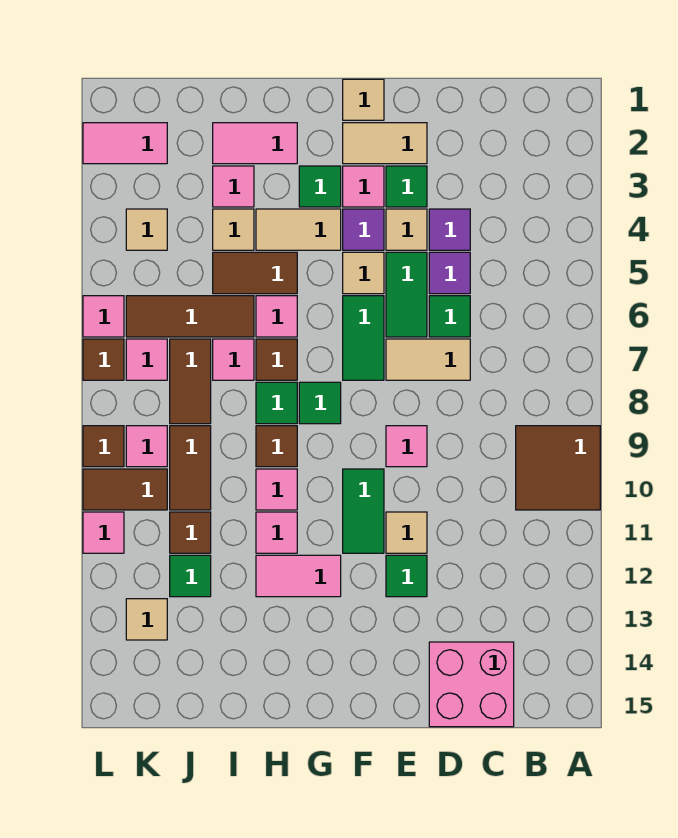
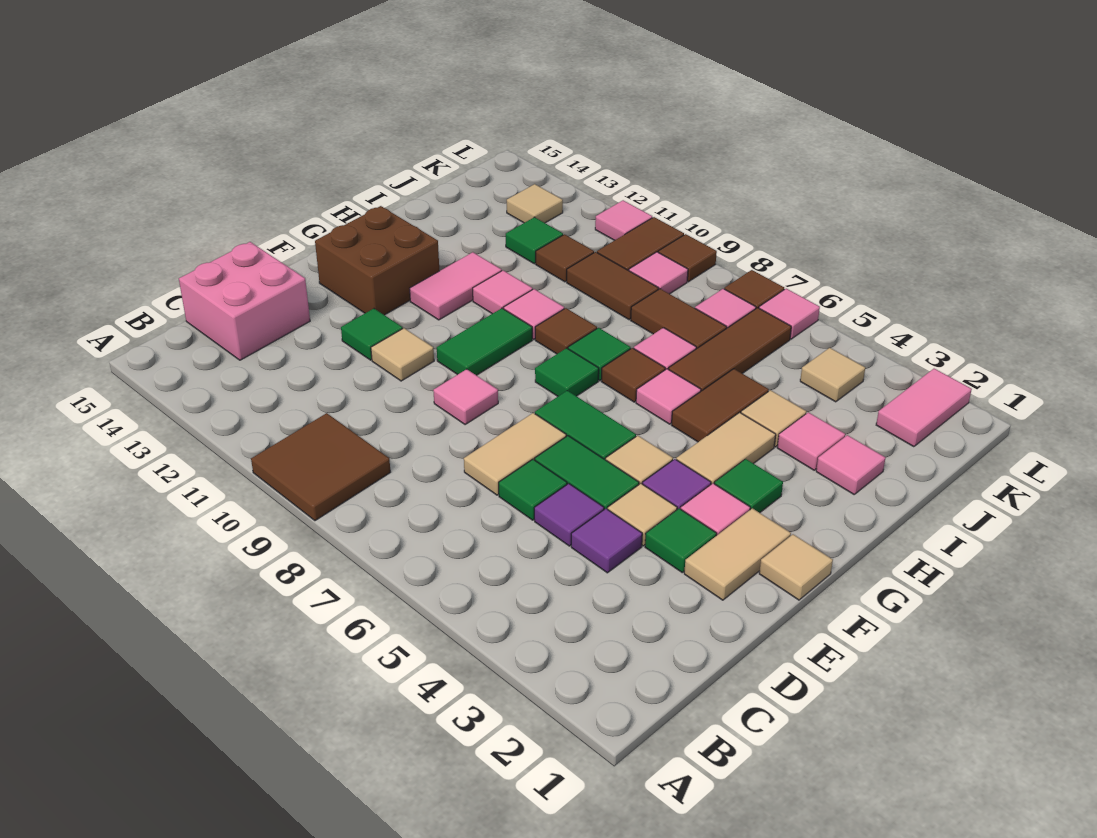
green tile F10:F11 level 1 -> green tile F10:G10 level 1
none -> brown brick F13:G14 level 1
pink tile H2:I2 level 1 -> pink tile I2 level 1

